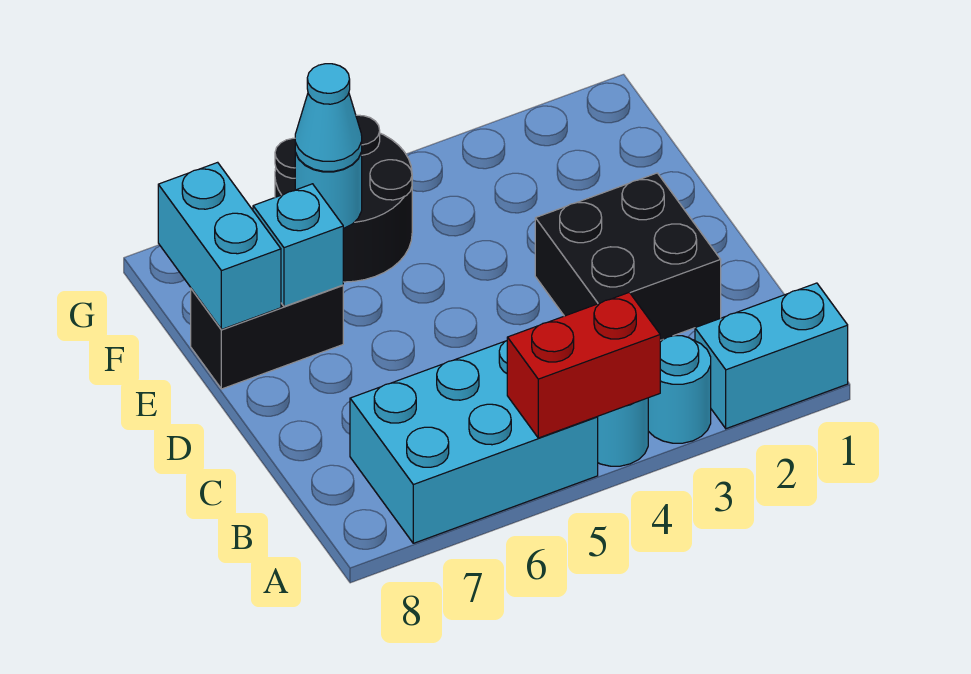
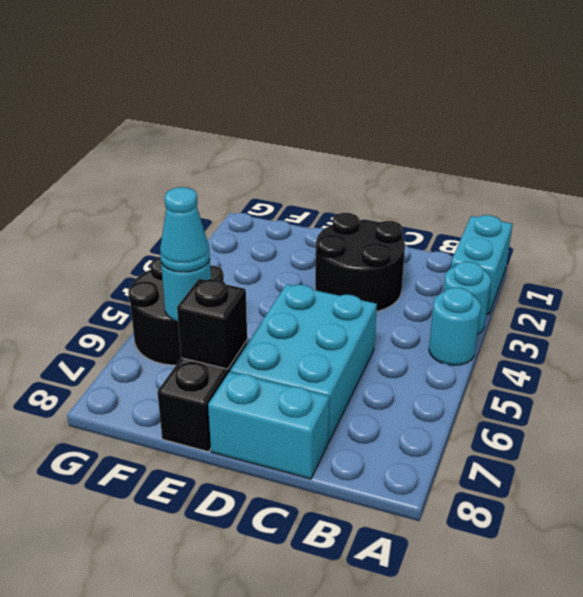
red brick A4:A5 level 2 -> none
cyan brick A5:B7 level 1 -> cyan brick C5:D7 level 1
black brick C2:D3 level 1 -> black round brick C2:D3 level 1
cyan brick E7 level 2 -> black brick E7 level 2
cyan brick E8:F8 level 2 -> cyan brick C8:D8 level 1

